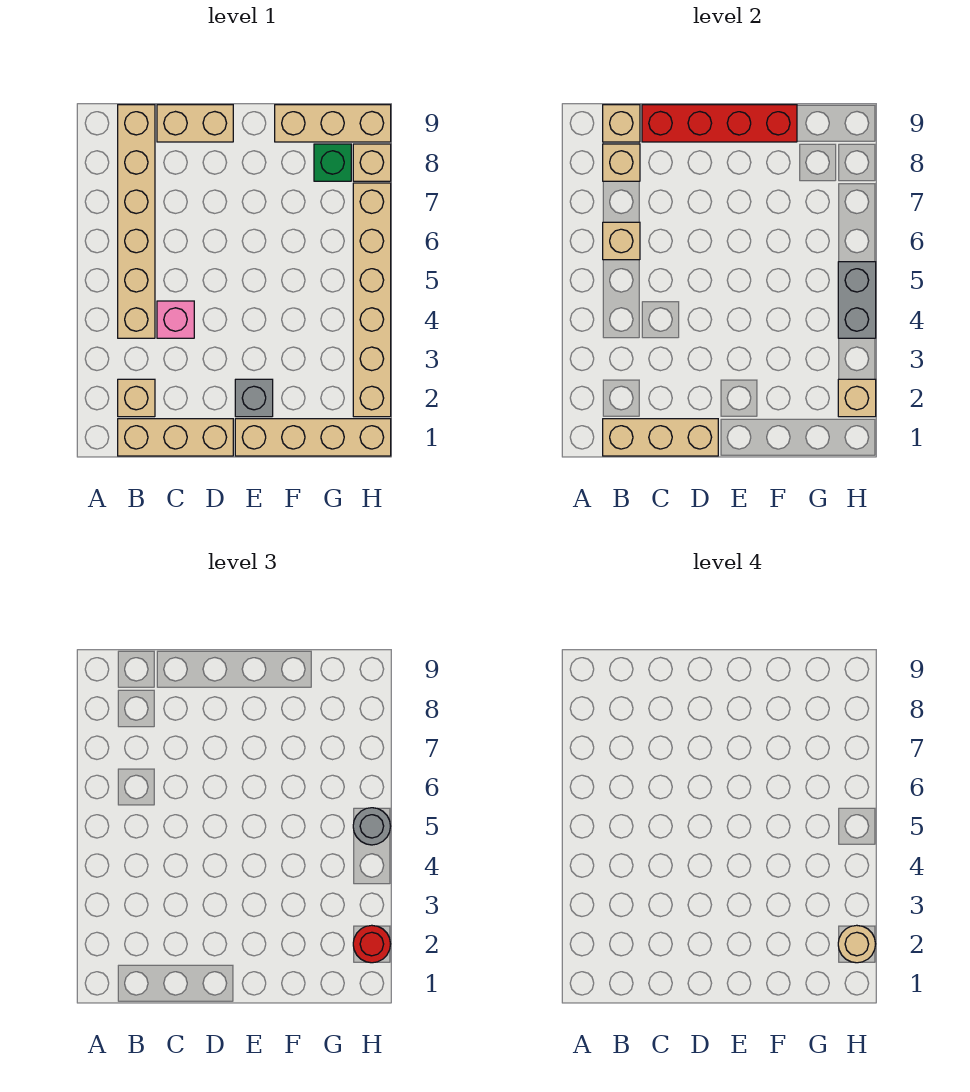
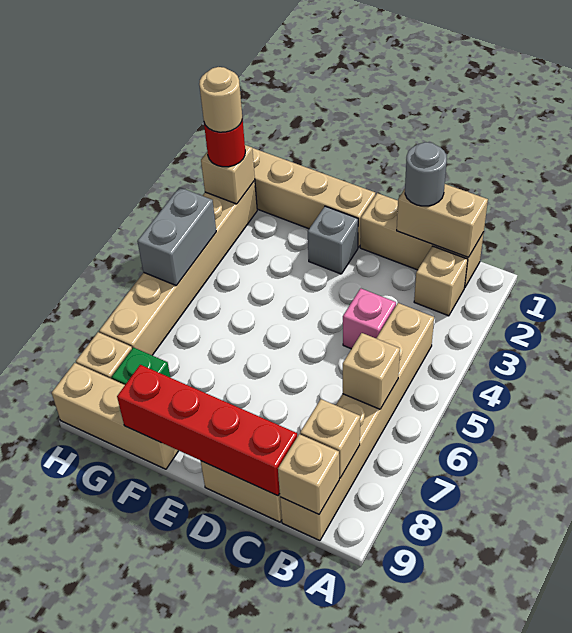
tan brick B1:D1 level 2 -> tan brick B1:C1 level 2
grey round brick H5 level 3 -> grey round brick C1 level 3

